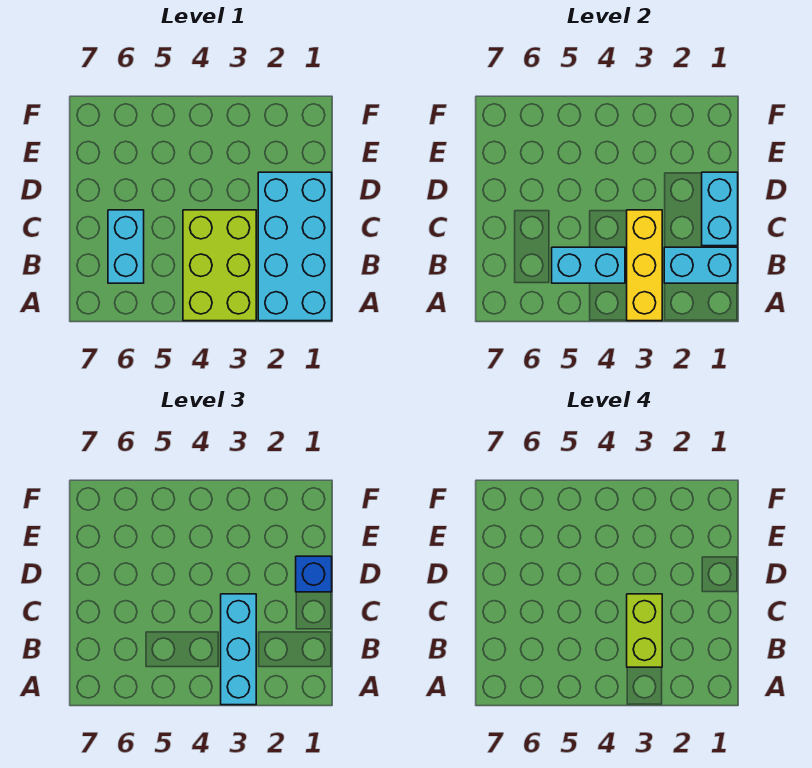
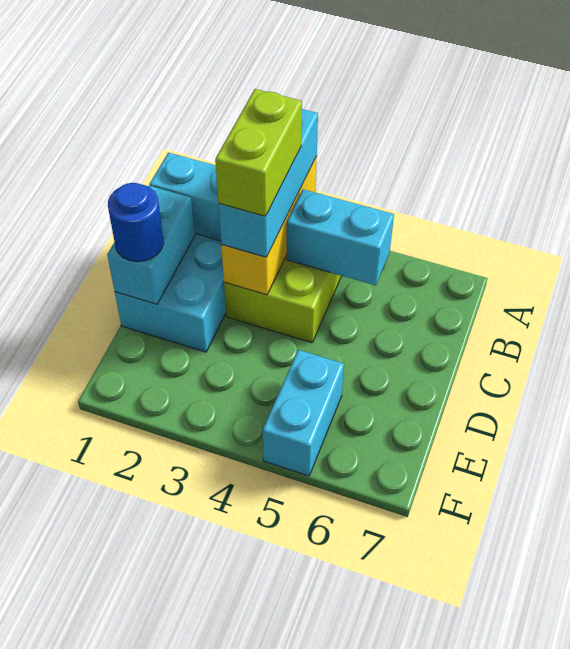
cyan brick B6:C6 level 1 -> cyan brick E5:F5 level 1
blue brick D1 level 3 -> blue round brick D1 level 3

